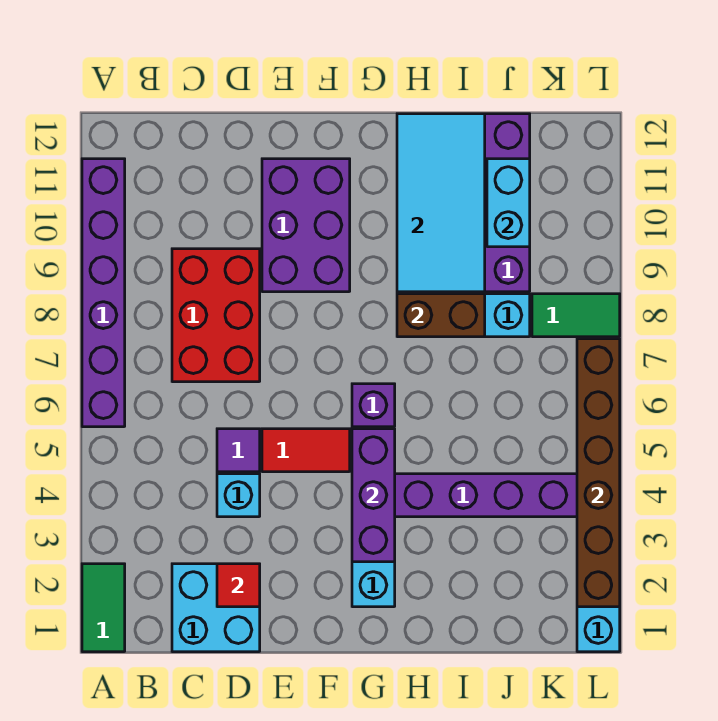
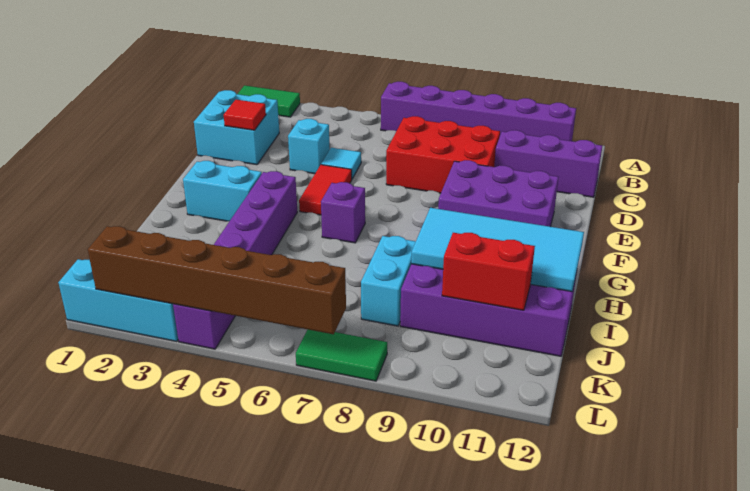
purple tile D5 level 1 -> cyan tile D5 level 1
purple brick G3:G5 level 2 -> purple brick C10:C12 level 1
brown brick H8:I8 level 2 -> none
cyan brick J10:J11 level 2 -> red brick J10:J11 level 2
green tile K8:L8 level 1 -> green tile L7:L8 level 1

